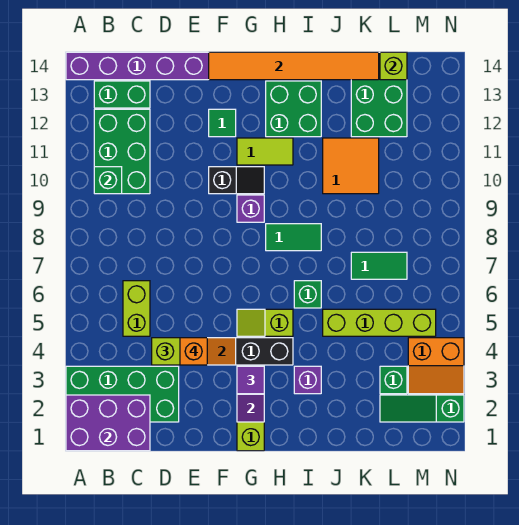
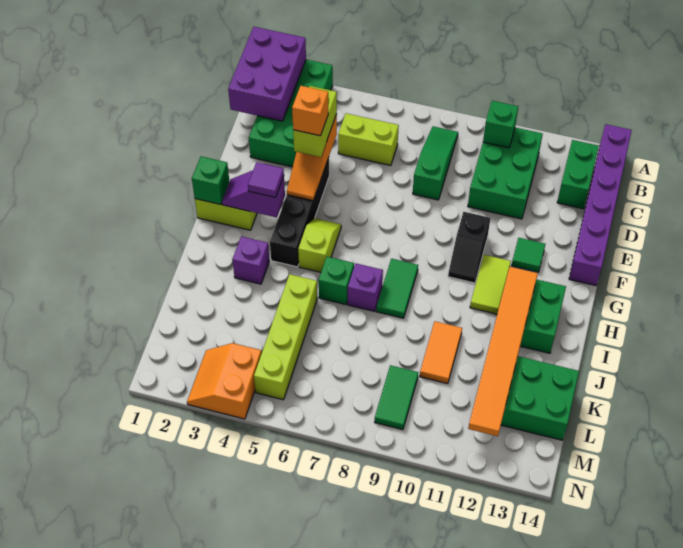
green brick B10:C12 level 1 -> green brick B10:D11 level 1
orange tile F14:K14 level 2 -> orange tile H12:M12 level 2
purple brick G9 level 1 -> purple brick I7 level 1
orange tile J10:K11 level 1 -> orange tile J10:K10 level 1
green tile K7:L7 level 1 -> green tile L9:M9 level 1
green slope L2:N2 level 1 top N -> green slope B8:D8 level 1 top D
green brick L3 level 1 -> green brick G1 level 2
lime brick L14 level 2 -> none

